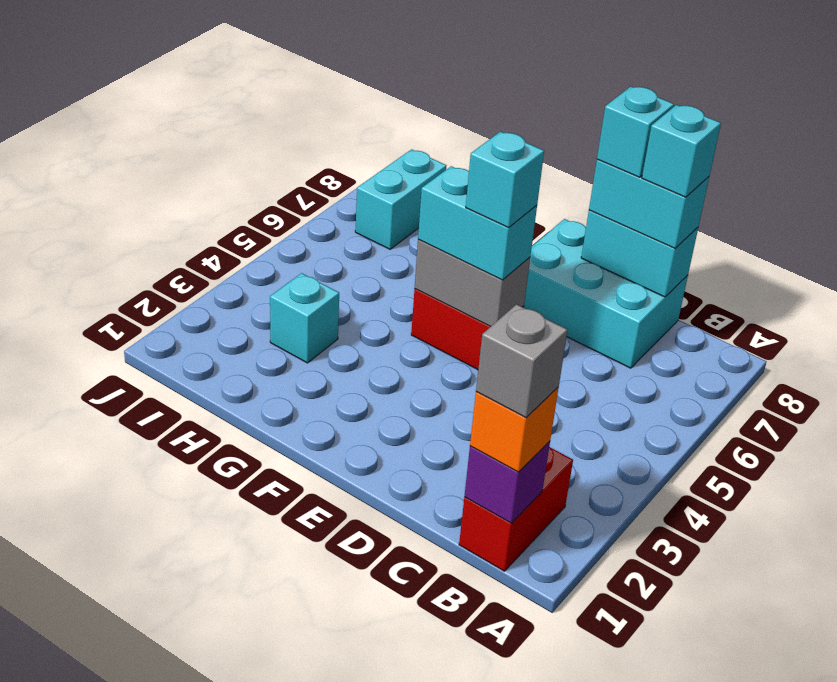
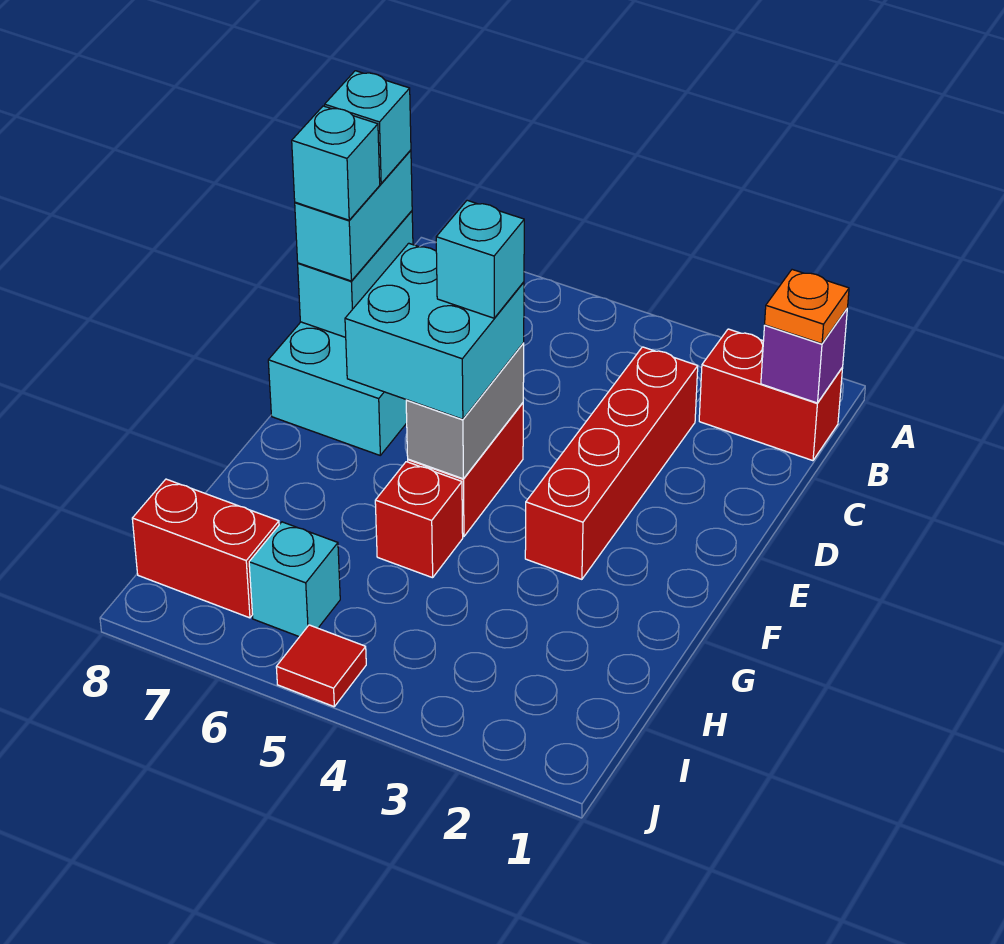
orange brick B1 level 3 -> orange plate B1 level 3
grey brick B1 level 4 -> none
none -> red brick C3:F3 level 1
cyan brick E5:F5 level 3 -> cyan brick E5:F6 level 3
none -> red brick G5 level 1
cyan brick H3 level 1 -> cyan brick I6 level 1
cyan brick I7:I8 level 1 -> red brick I7:I8 level 1
none -> red tile J5 level 1

